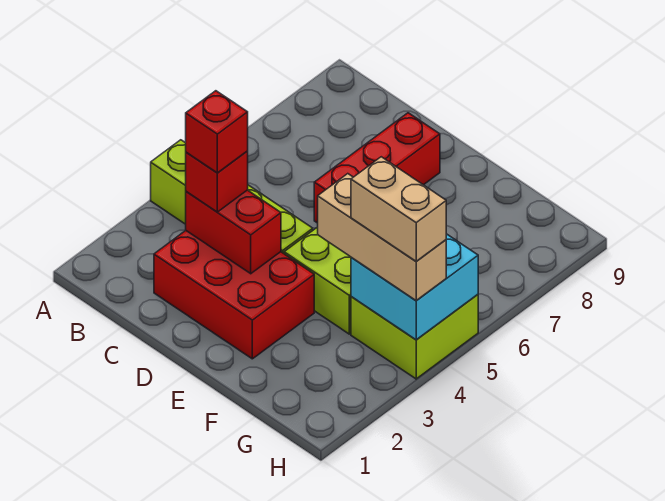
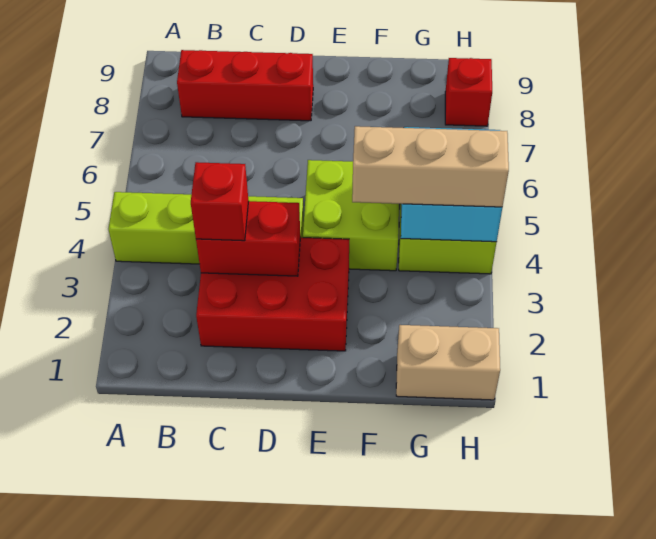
red brick C3 level 4 -> red brick H8 level 1
red brick D6:D8 level 1 -> red brick B8:D8 level 1
tan brick G4:H4 level 4 -> tan brick G1:H1 level 1

